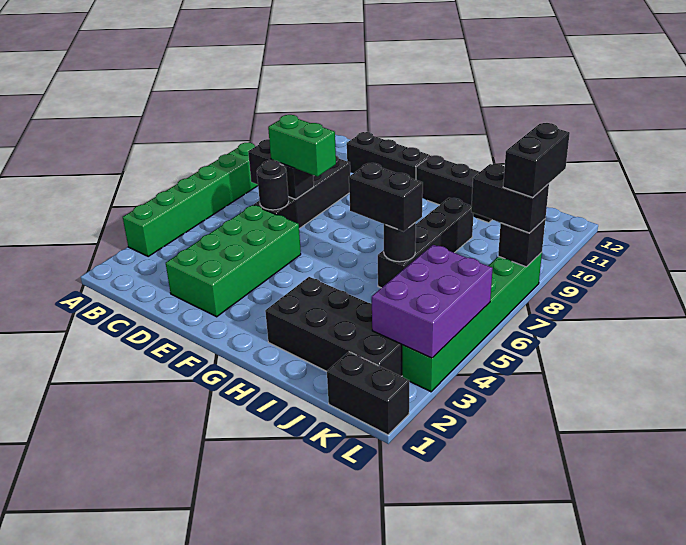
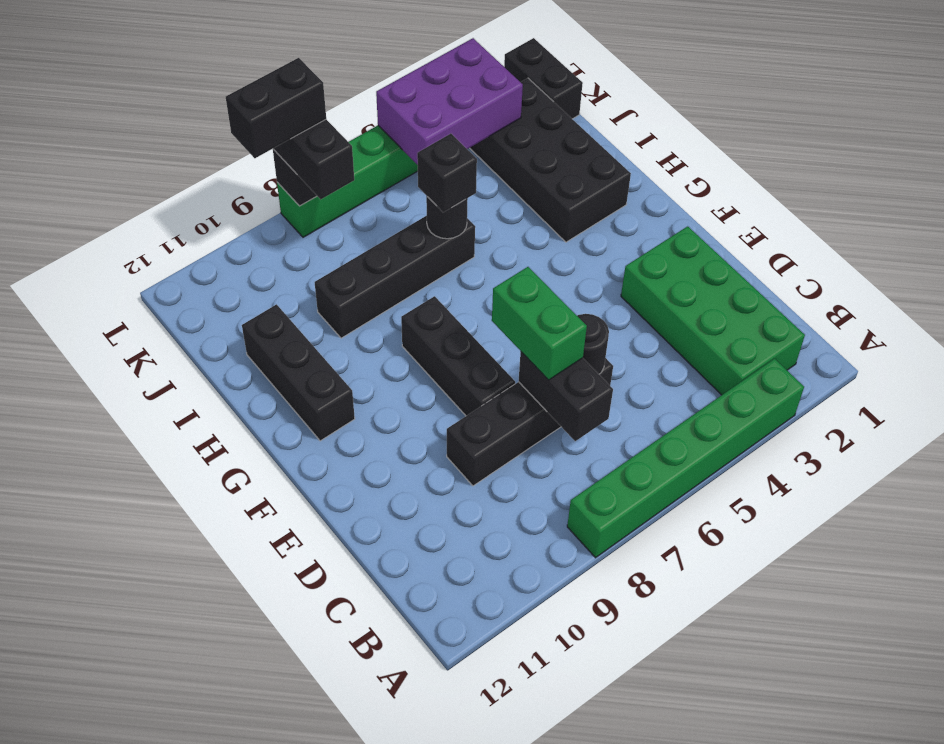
green brick D2:E5 level 1 -> green brick B2:E3 level 1
black brick D11:F11 level 1 -> black brick E8:G8 level 1
black brick H6:I6 level 3 -> black brick I6 level 3

